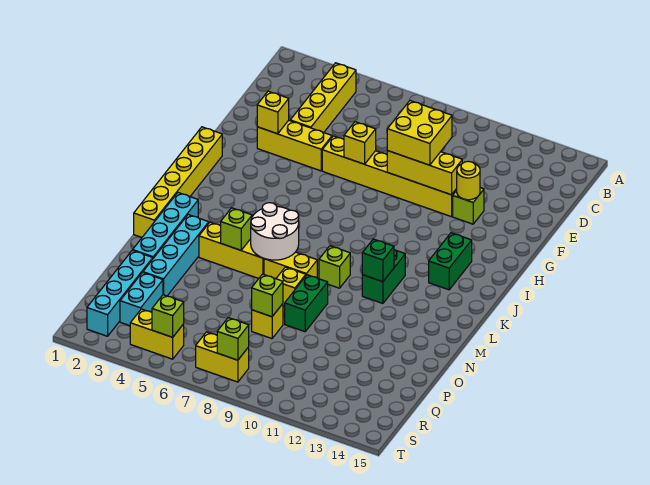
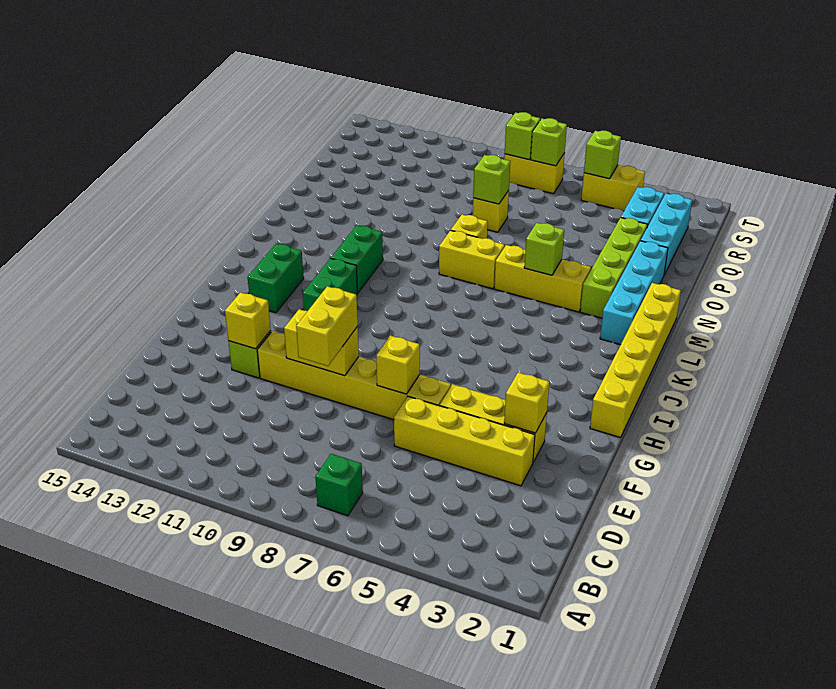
yellow brick B4:E4 level 1 -> yellow brick E3:E6 level 1
yellow brick E9:F10 level 3 -> yellow brick E9:F9 level 3
yellow brick F9:F11 level 2 -> yellow brick F9:F10 level 2
yellow round brick F12 level 2 -> yellow brick F12 level 2
white round brick L6:M7 level 2 -> none
lime brick L9 level 1 -> lime brick S7 level 2
green brick L11 level 2 -> green brick B7 level 1
cyan brick M3:P3 level 1 -> lime brick M3:P3 level 1
green brick N9:O9 level 1 -> green brick I11:J11 level 1
cyan brick P2:S2 level 1 -> cyan brick P2:R2 level 1

